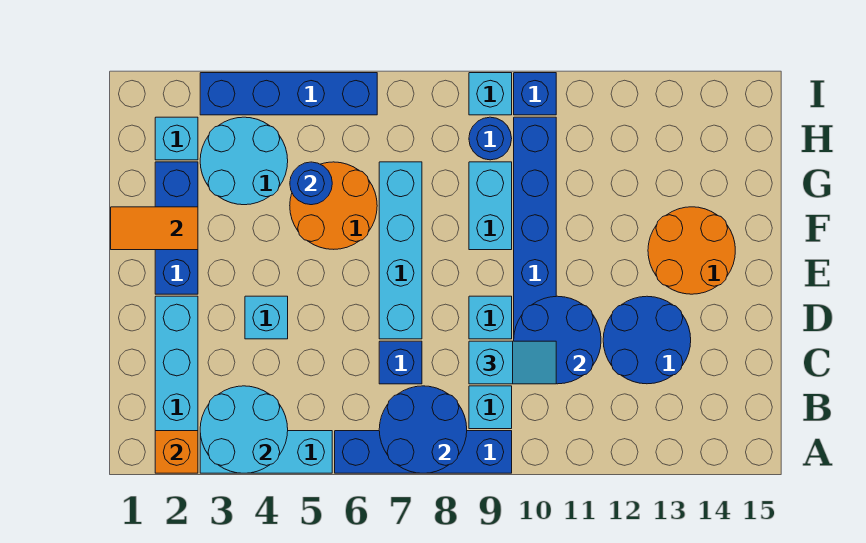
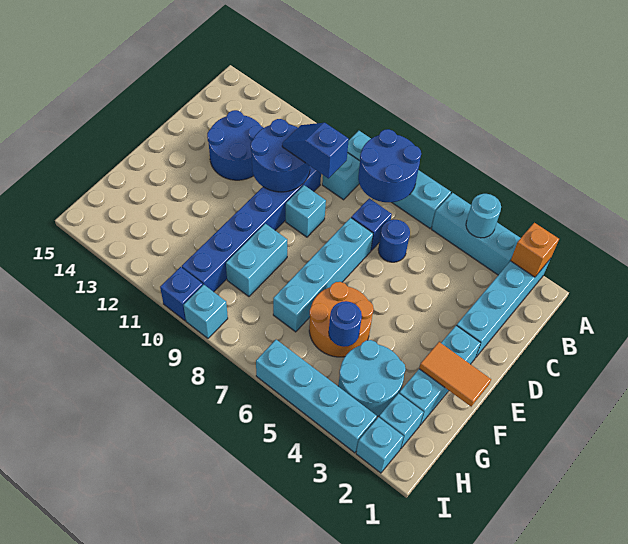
cyan round brick A3:B4 level 2 -> cyan round brick A4 level 2
blue brick A6:A9 level 1 -> cyan brick A6:A9 level 1
cyan slope C9:C10 level 3 top 9 -> blue slope C9:C10 level 3 top 9
cyan brick D4 level 1 -> cyan brick I2 level 1
blue brick E2:G2 level 1 -> cyan brick E2:G2 level 1
orange round brick E13:F14 level 1 -> none
blue round brick H9 level 1 -> blue round brick C6 level 1
blue brick I3:I6 level 1 -> cyan brick I3:I6 level 1

